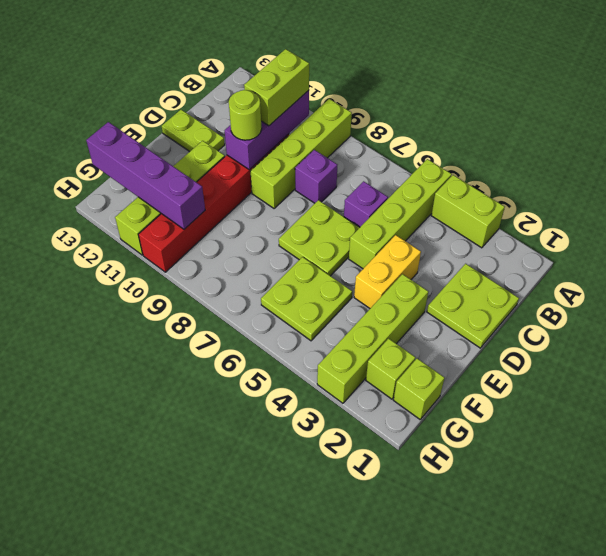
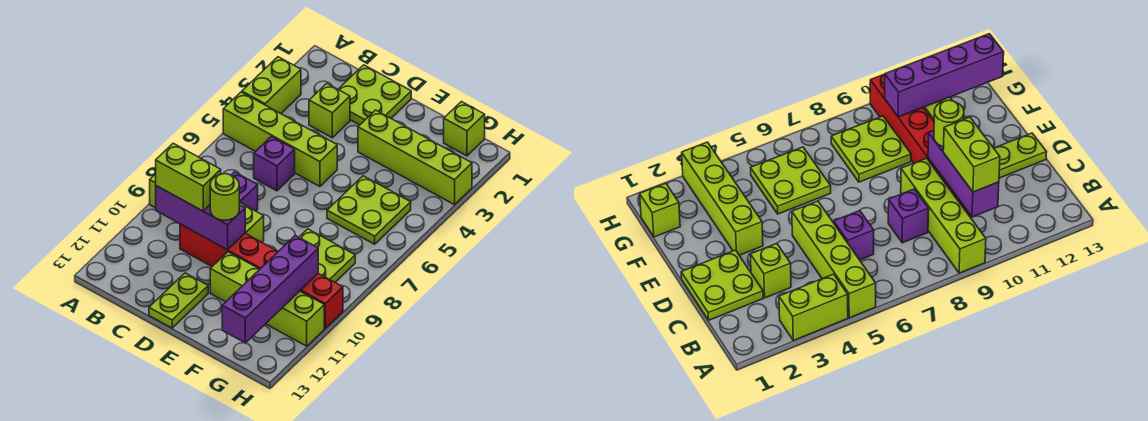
yellow brick D4:E4 level 1 -> none
lime plate D6:E7 level 1 -> lime plate F8:G9 level 1
lime brick G2 level 1 -> lime brick C3 level 1

